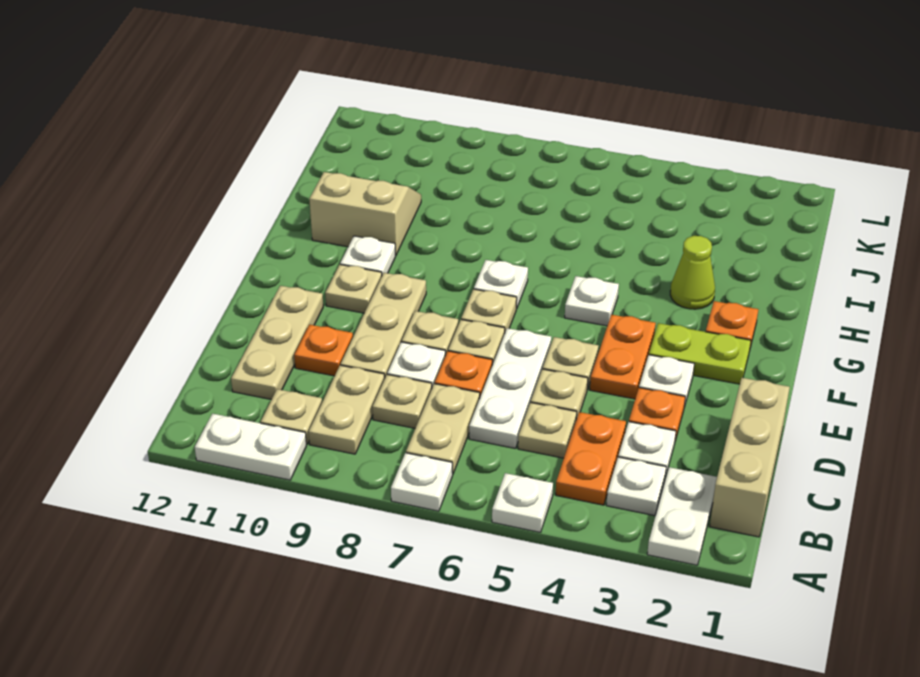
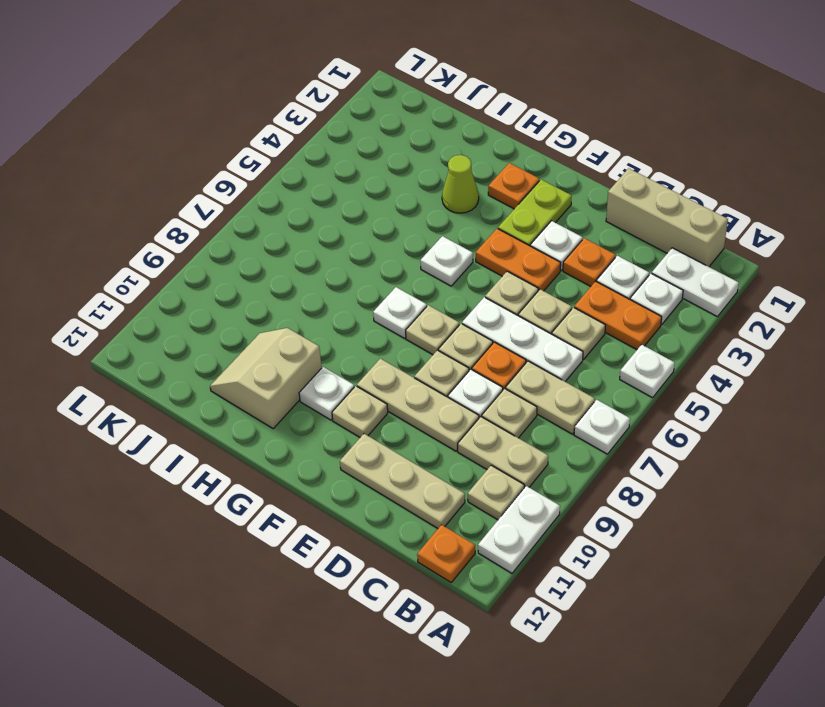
orange plate D10 level 1 -> orange plate B12 level 1

